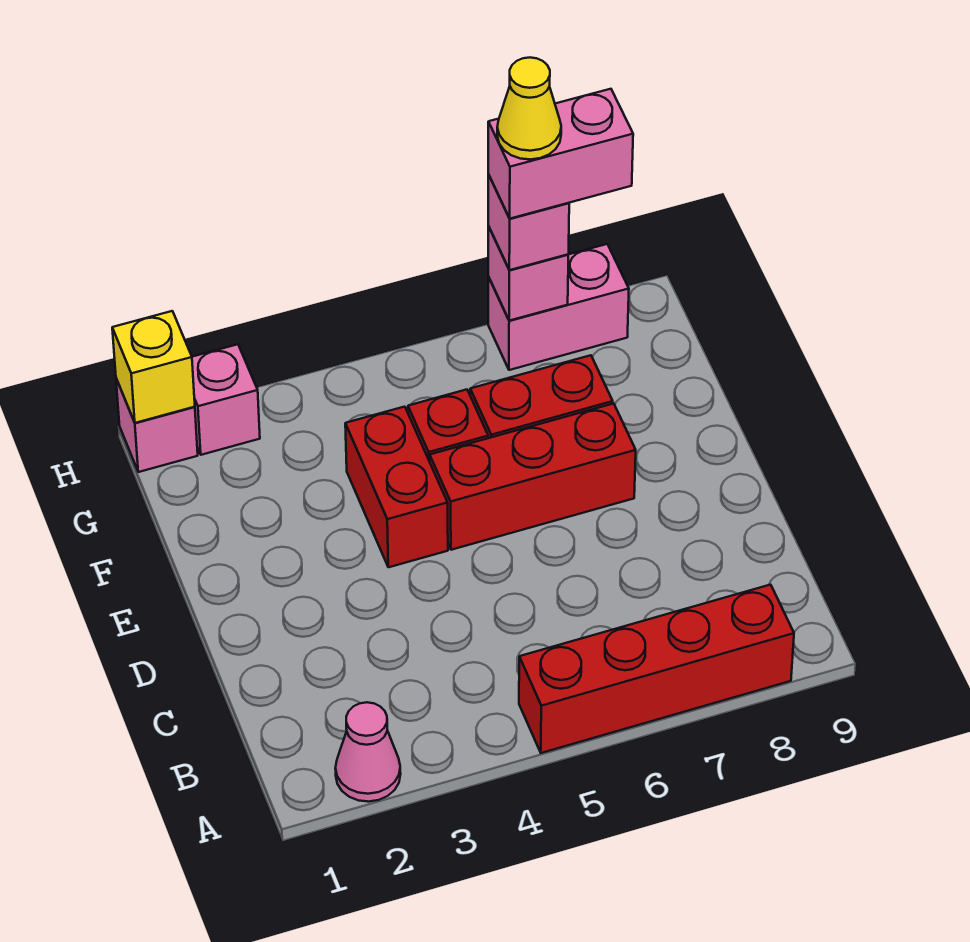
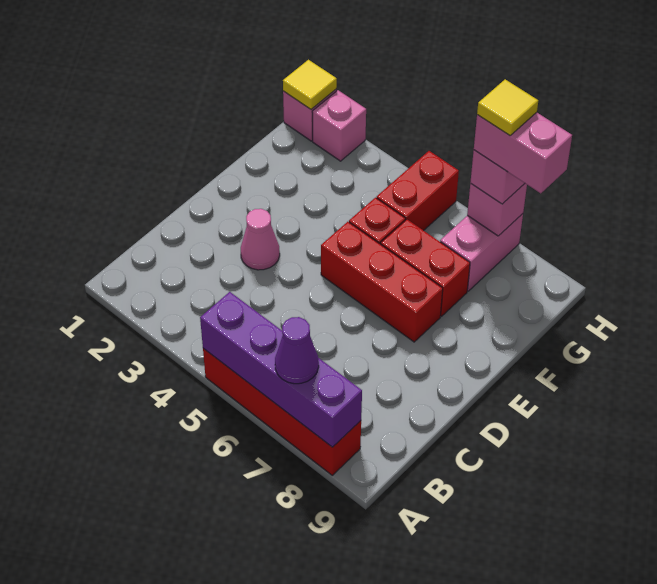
pink cone A2 level 1 -> pink cone D3 level 1
none -> purple brick A5:A8 level 2
none -> purple cone A7 level 3
red brick E4:F4 level 1 -> red brick G5:H5 level 1
yellow brick H1 level 2 -> yellow tile H1 level 2
pink brick H7:H8 level 1 -> pink brick G7:H7 level 1
yellow cone H7 level 5 -> yellow tile H7 level 5

